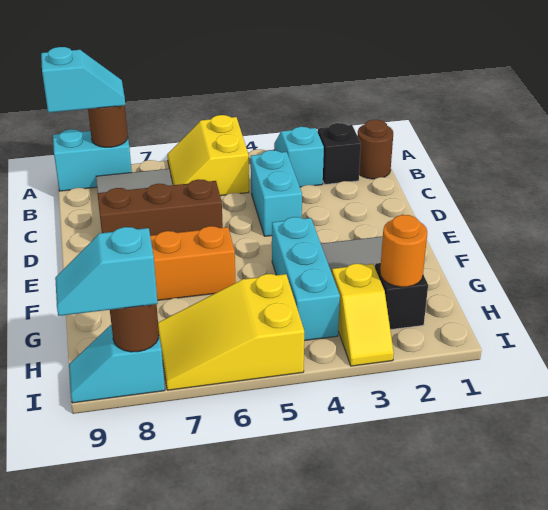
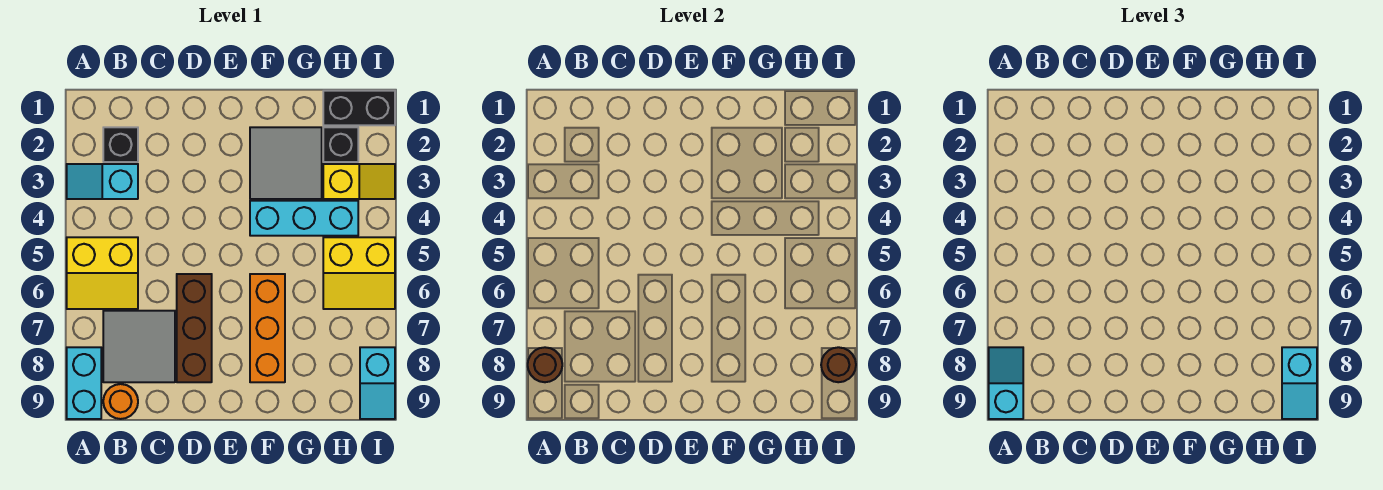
brown round brick B1 level 1 -> none
cyan brick C4:D4 level 1 -> none
none -> black brick H1:I1 level 1
orange round brick H2 level 2 -> orange round brick B9 level 1
yellow slope H5:I7 level 1 top 5 -> yellow slope H5:I6 level 1 top 5

